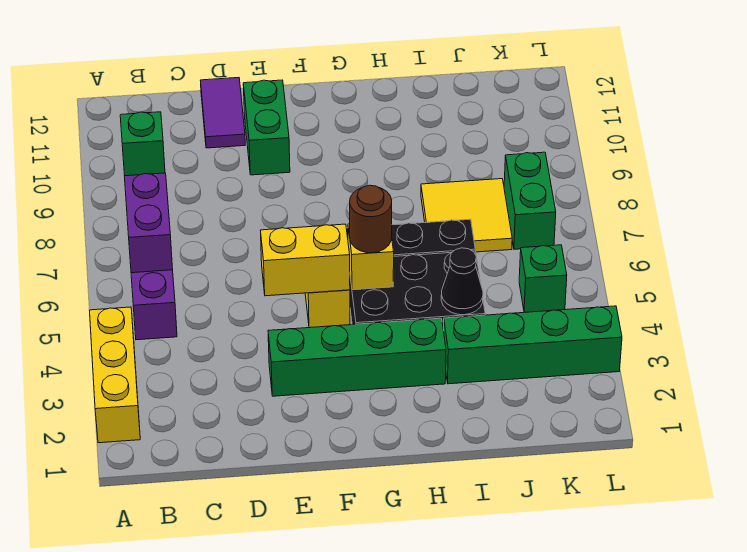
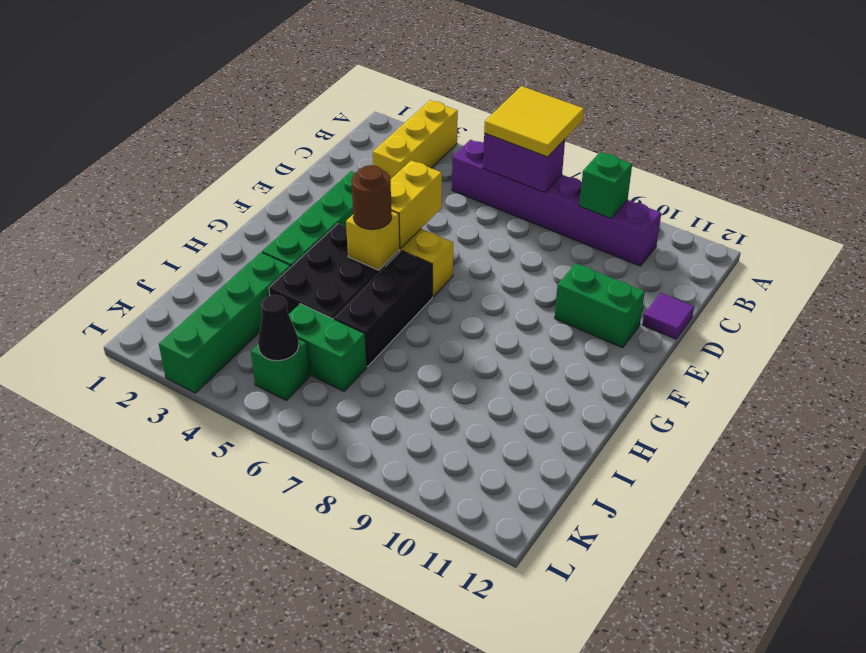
yellow brick A2:A4 level 1 -> yellow brick A3:C3 level 1
purple tile D11:D12 level 1 -> purple tile D12 level 1
black cone I4 level 2 -> black cone K5 level 2
yellow tile I7:J8 level 1 -> yellow tile A6:B7 level 3
green brick K7:K8 level 1 -> green brick J5:J6 level 1

